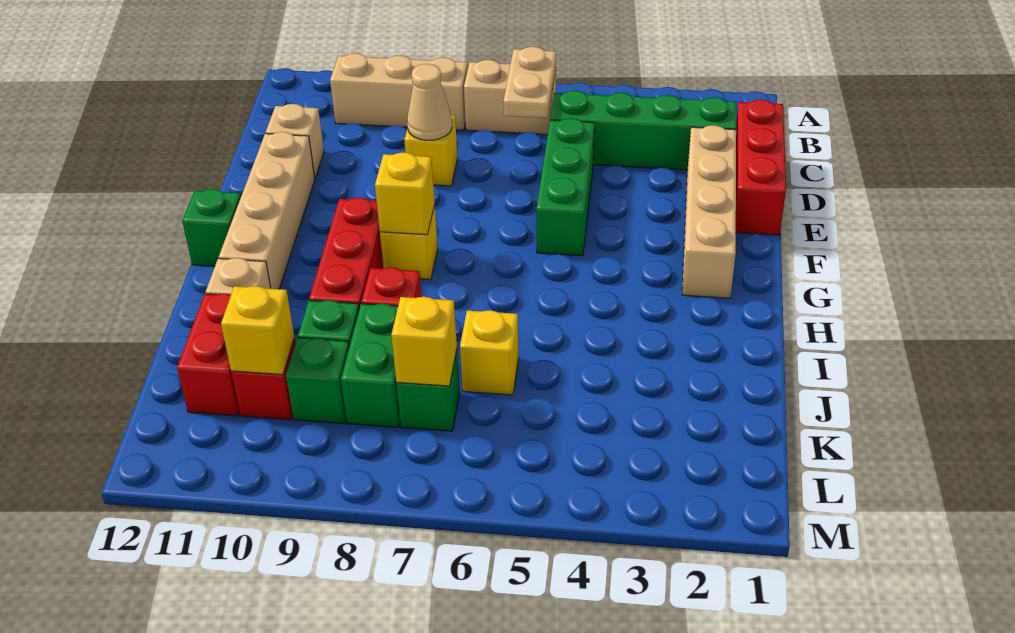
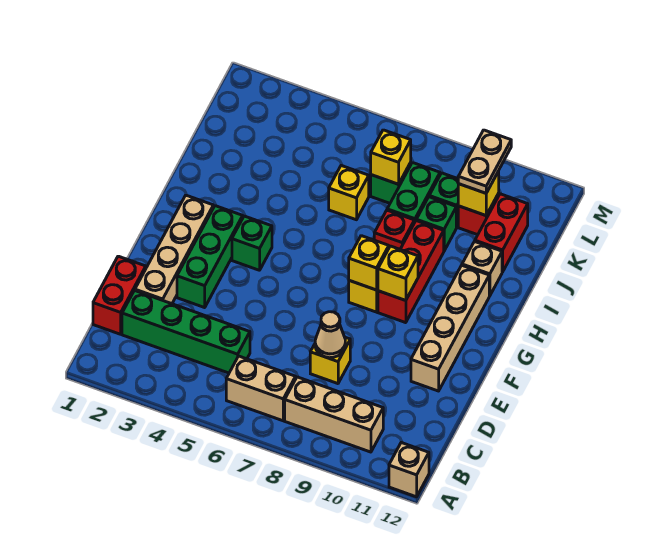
tan plate B6:C6 level 2 -> tan plate K10:L10 level 3
red brick C1:E1 level 1 -> red brick C1:D1 level 1
green brick D5:F5 level 1 -> green brick E3:G3 level 1
tan brick D11 level 1 -> tan brick A12 level 1
none -> yellow brick G9 level 2
green brick G12 level 1 -> green brick G4 level 1

